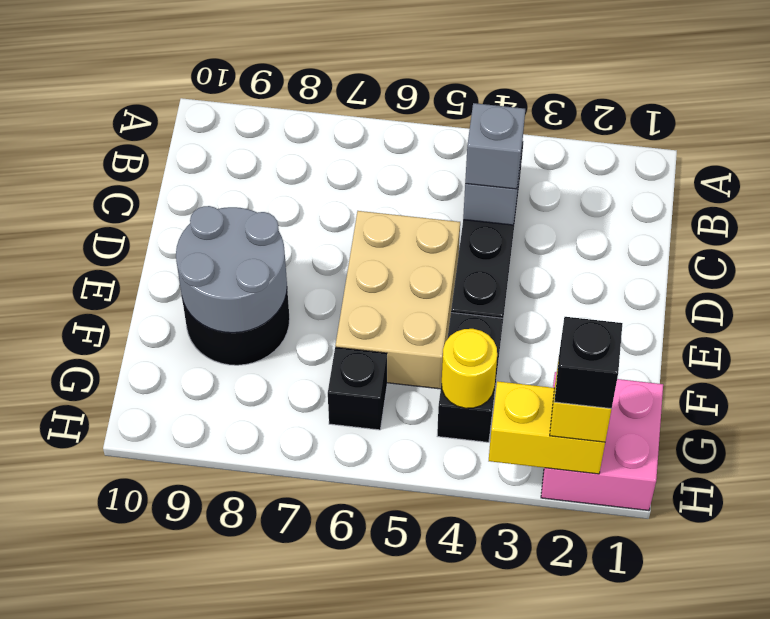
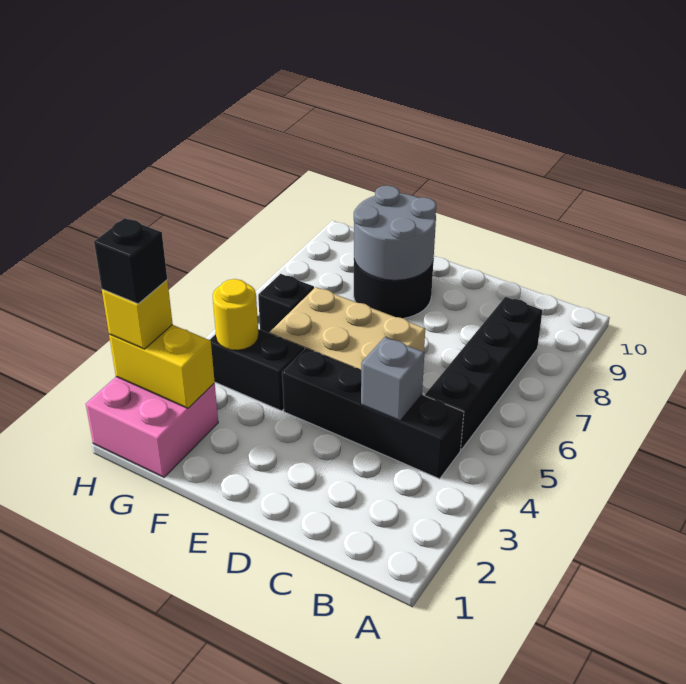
none -> black brick B5:B8 level 1
grey brick C4 level 3 -> none
yellow brick H2:H3 level 2 -> yellow brick G2:H2 level 2

